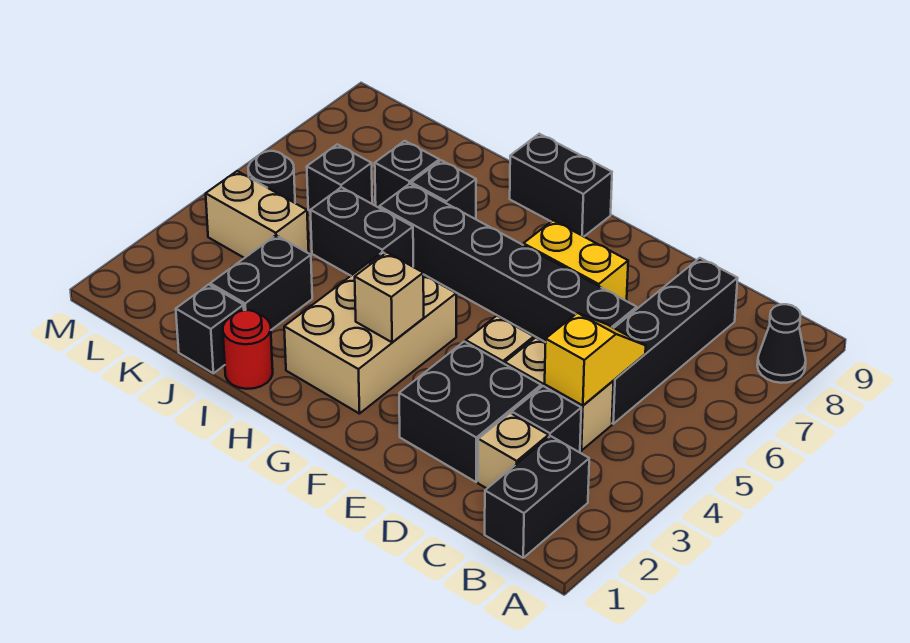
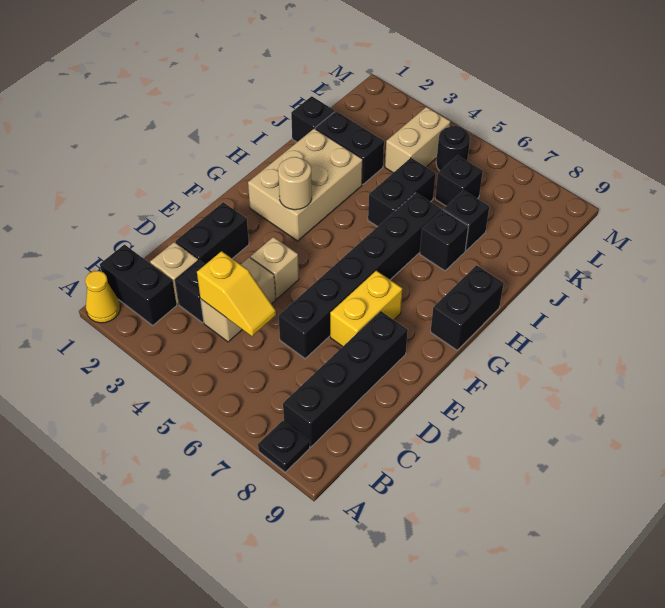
none -> yellow cone A1 level 1
black cone A8 level 1 -> black plate A8 level 1
black brick C5:C8 level 1 -> black brick B8:E8 level 1
black brick D2:E3 level 1 -> black brick D2:E2 level 1
tan brick G2:H4 level 1 -> tan brick G2:I3 level 1
tan brick G3 level 2 -> tan round brick G3 level 2
red round brick I1 level 1 -> none

